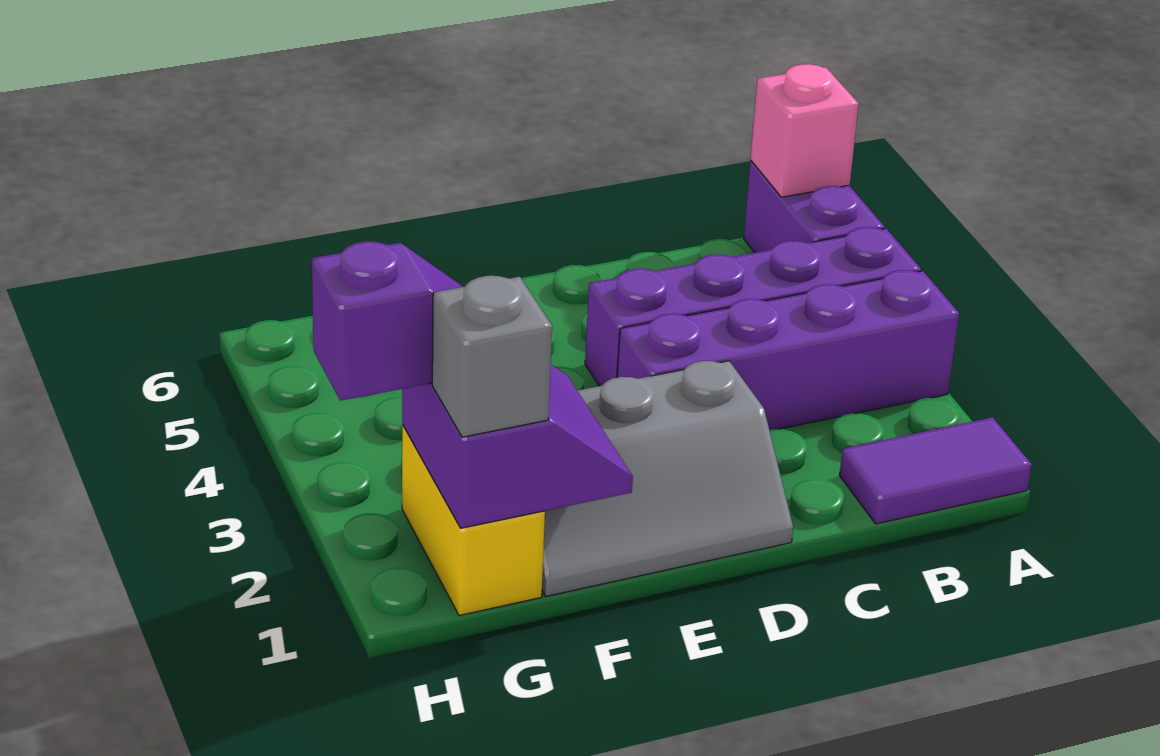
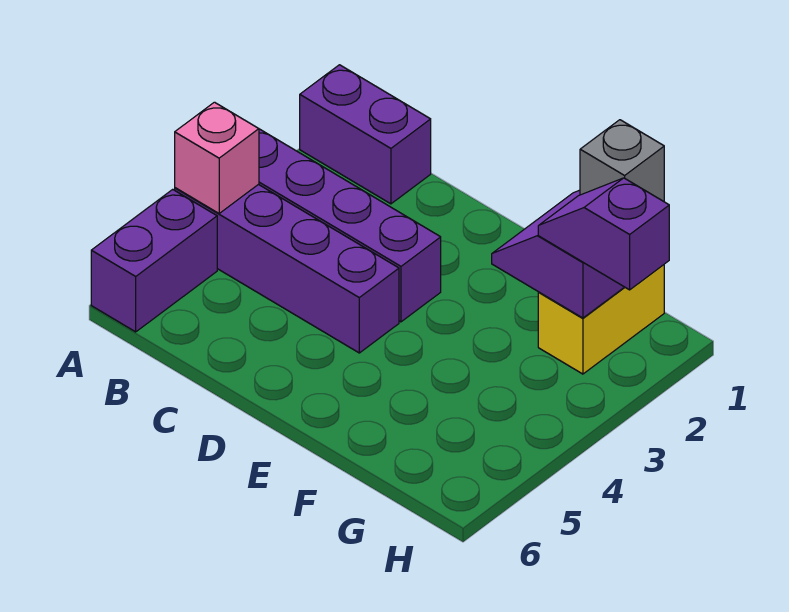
purple tile A1:B1 level 1 -> purple brick A1:B1 level 1
pink brick A6 level 2 -> pink brick A4 level 2
grey slope D1:F2 level 1 top 2 -> none

